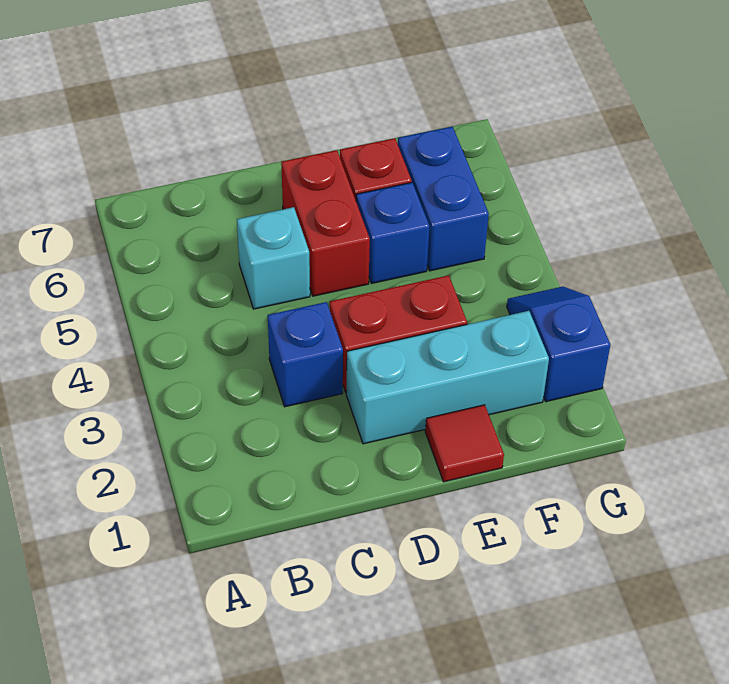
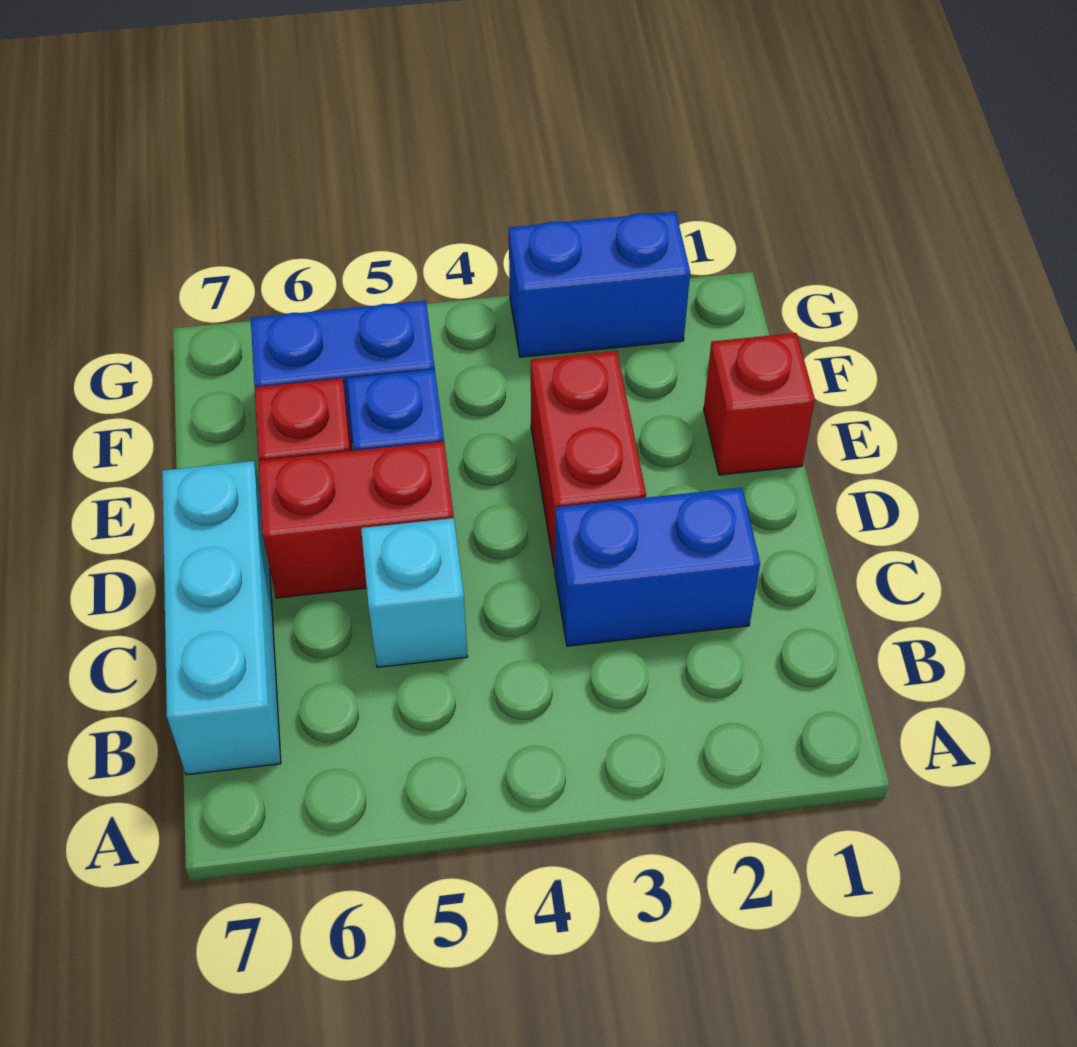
blue brick C3 level 1 -> blue brick C2:C3 level 1
cyan brick D2:F2 level 1 -> cyan brick B7:D7 level 1
red tile E1 level 1 -> red brick E1 level 1
blue slope G2:G3 level 1 top 2 -> blue brick G2:G3 level 1

